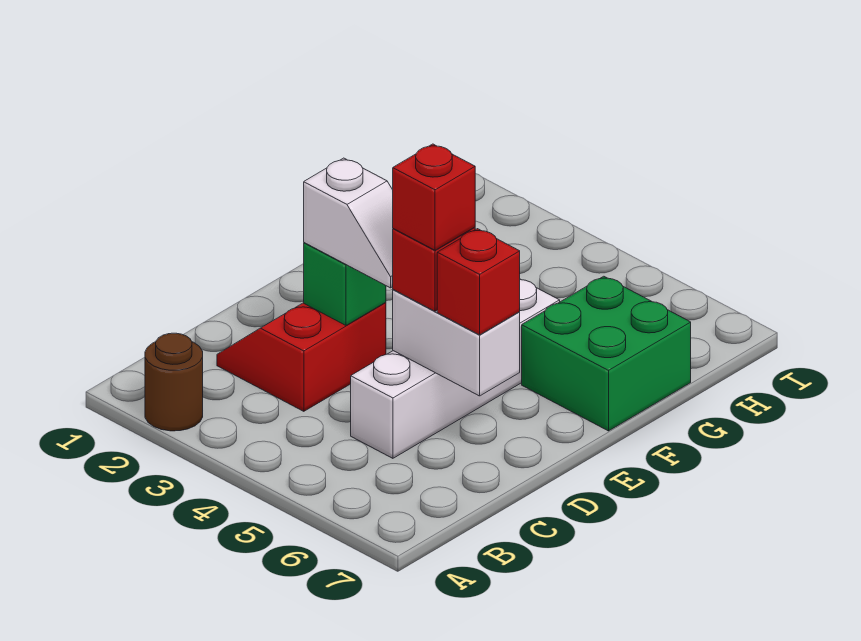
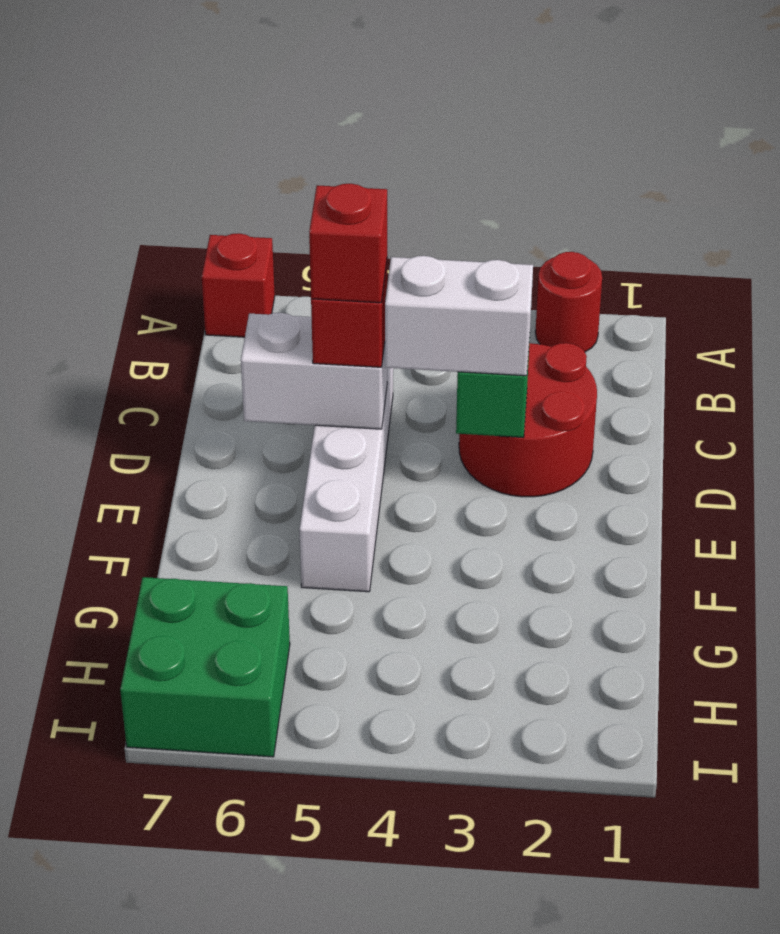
brown round brick A2 level 1 -> red round brick A2 level 1
red slope C2:D3 level 1 top 3 -> red round brick C2:D3 level 1
white slope D3:D4 level 3 top 3 -> white brick D3:D4 level 3
red brick D6 level 3 -> red brick A7 level 1
green brick F6:G7 level 1 -> green brick H6:I7 level 1

